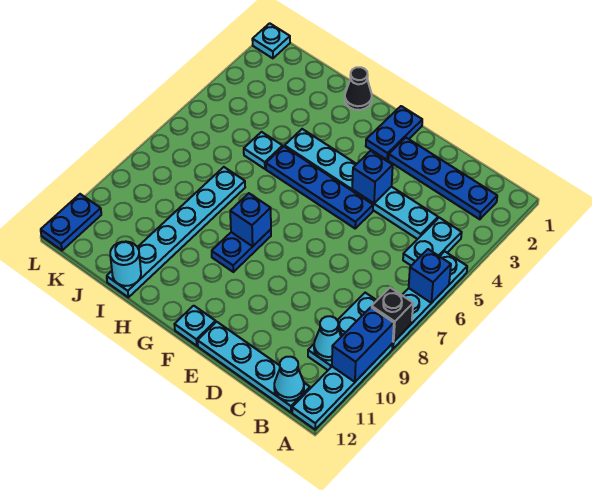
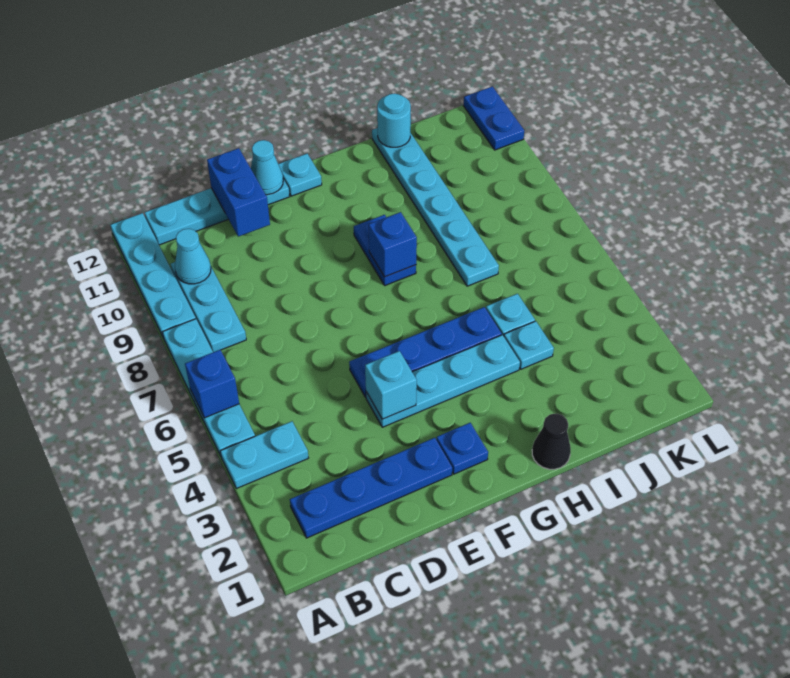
black brick A8 level 2 -> none
blue brick A9:A10 level 2 -> blue brick D11:D12 level 2
cyan plate B4:B5 level 1 -> cyan plate A4:B4 level 1
cyan cone B12 level 2 -> cyan cone E12 level 2
cyan plate C4:H4 level 1 -> cyan plate E4:H4 level 1
blue brick E4 level 2 -> cyan brick E4 level 2
blue plate F1:F2 level 1 -> blue plate F2 level 1
cyan plate L1 level 1 -> cyan plate I4 level 1

